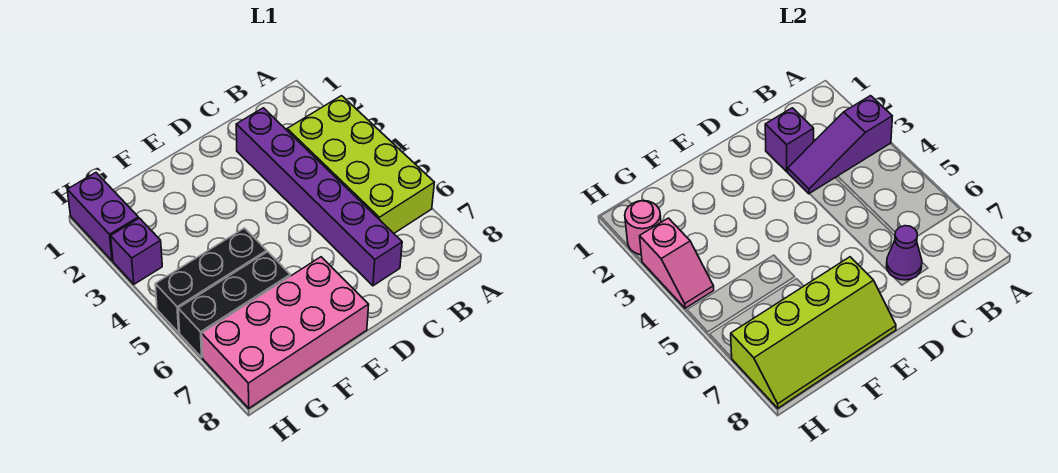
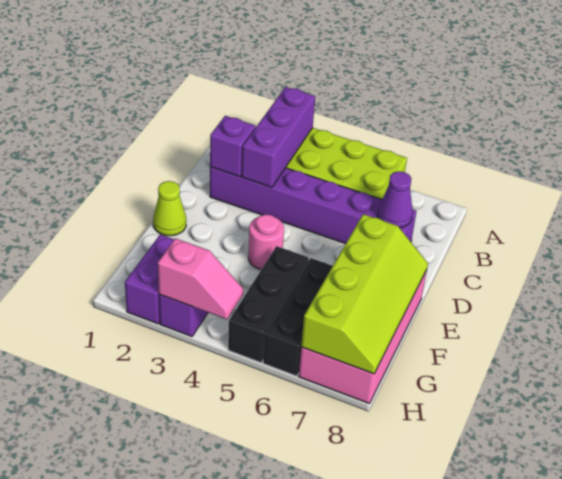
purple slope A3:C3 level 2 top A -> purple brick A3:C3 level 2
none -> lime cone E1 level 1
purple brick H1:H2 level 1 -> purple brick G2:H2 level 1
pink round brick H2 level 2 -> pink round brick E4 level 1

